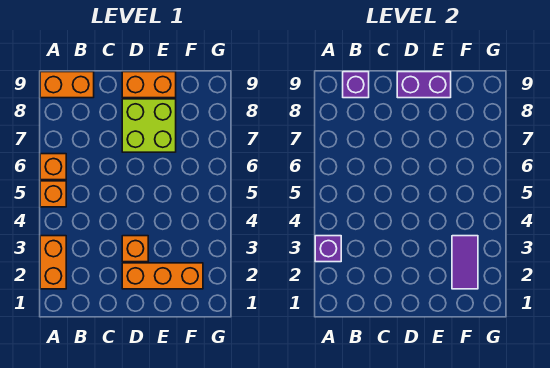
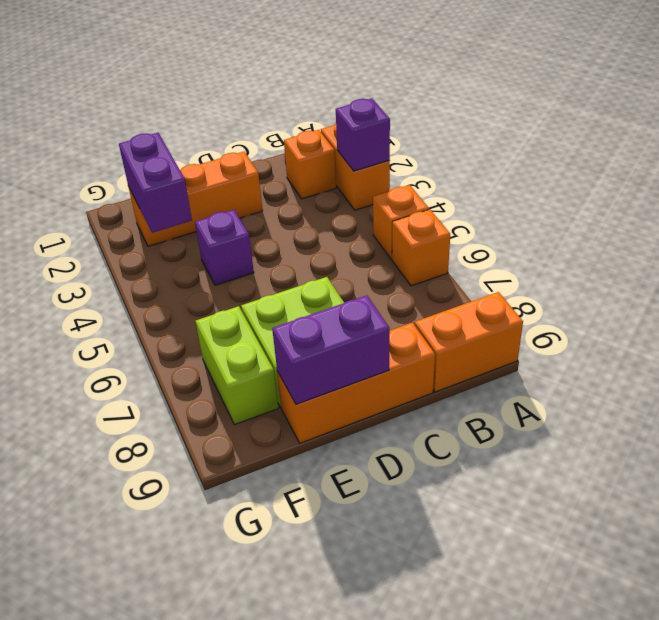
purple brick B9 level 2 -> purple brick E4 level 1
orange brick D3 level 1 -> orange brick B2 level 1
orange brick D9:E9 level 1 -> orange brick C9:E9 level 1
purple tile F2:F3 level 2 -> purple brick F2:F3 level 2
none -> lime brick F7:F8 level 1

